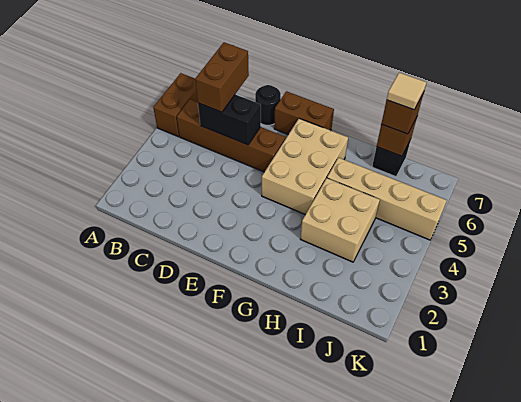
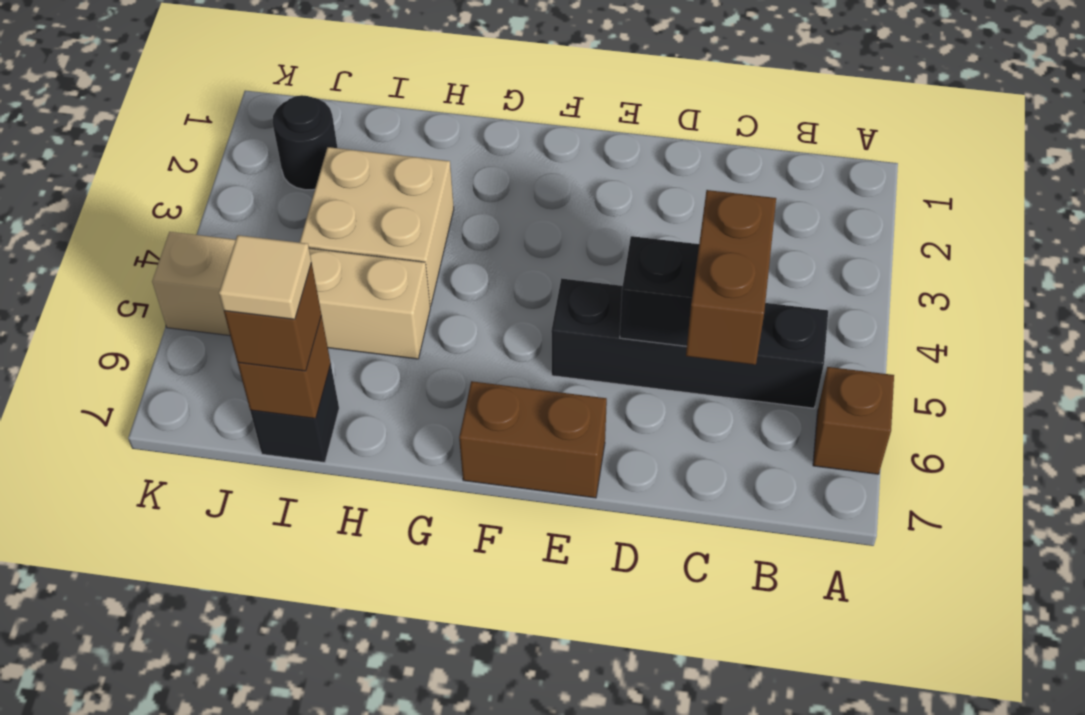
brown brick A5:A6 level 1 -> brown brick A6 level 1
brown brick B5:E5 level 1 -> black brick B5:E5 level 1
black round brick D7 level 1 -> black round brick J2 level 1
tan brick F4:G6 level 1 -> none

